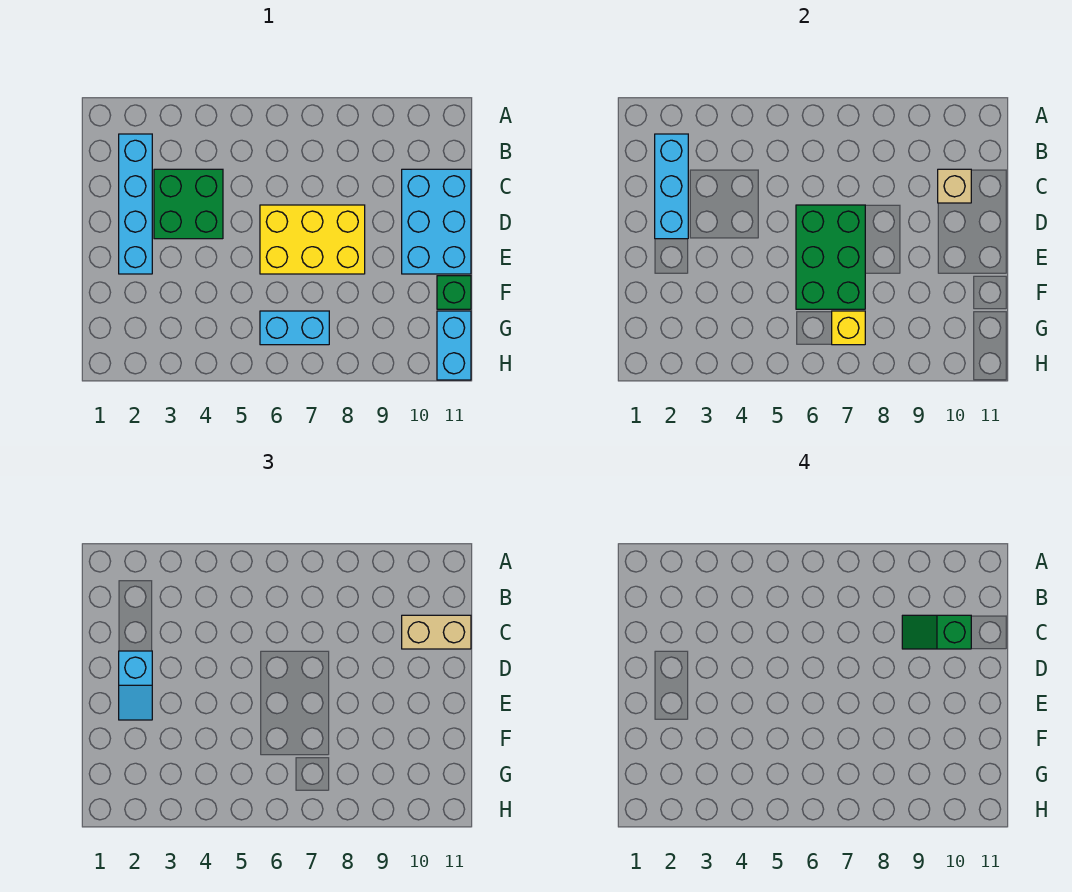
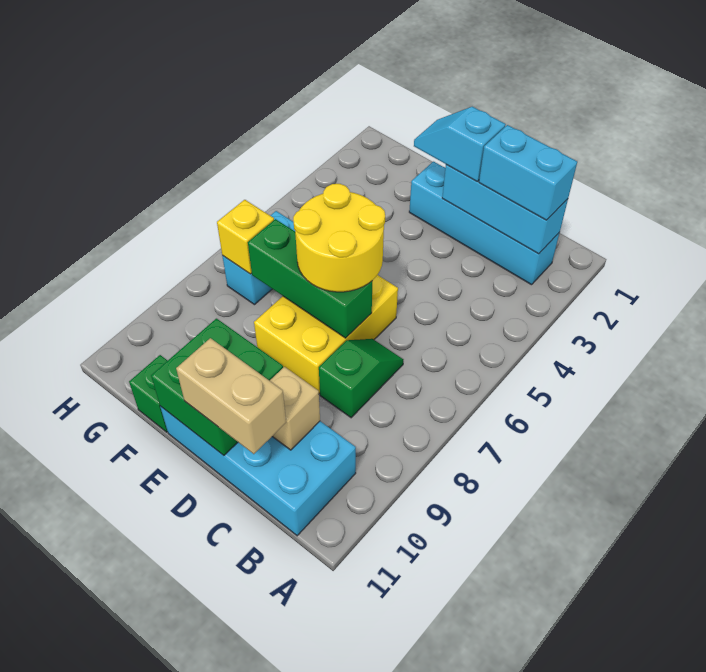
green brick C3:D4 level 1 -> green brick D10:E11 level 2
green slope C9:C10 level 4 top 10 -> green slope C7:C8 level 1 top 8
cyan brick C10:E11 level 1 -> cyan brick B10:E11 level 1
tan brick C10:C11 level 3 -> tan brick C11:D11 level 3
green brick D6:F7 level 2 -> green brick D7:F7 level 2
none -> yellow round brick D6:E7 level 3
cyan brick G11:H11 level 1 -> cyan brick B2:C2 level 3

